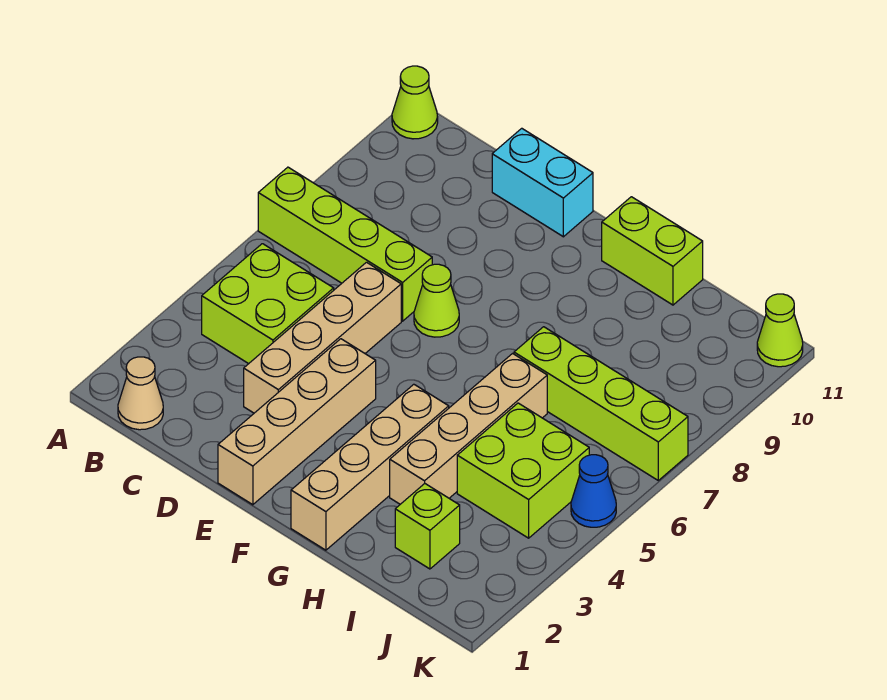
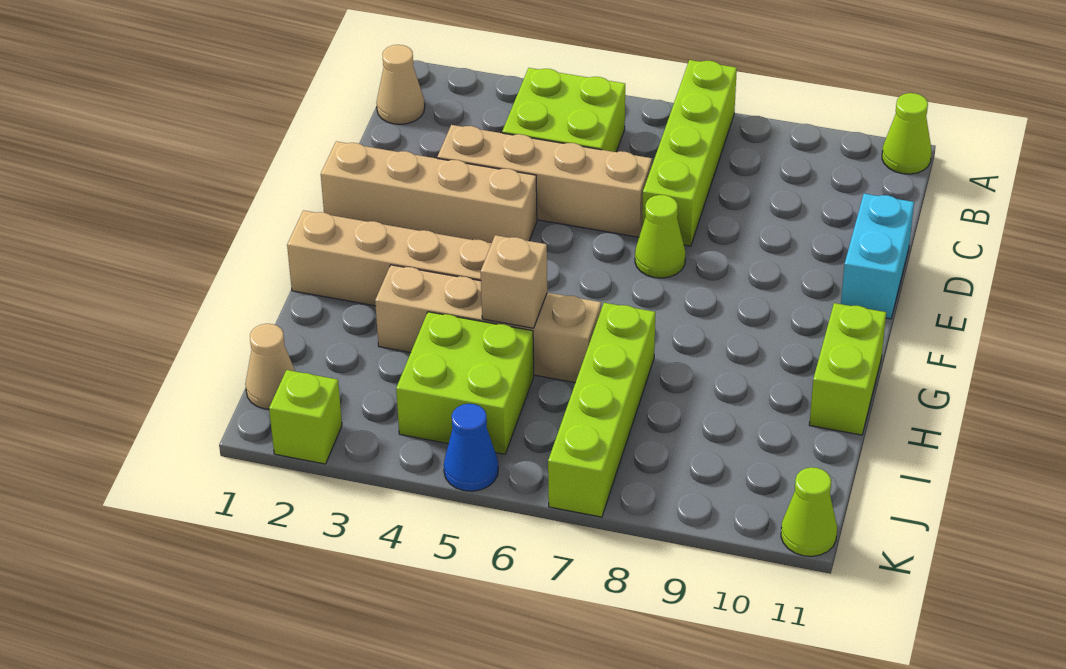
none -> tan brick H5 level 2
lime brick I2 level 1 -> lime brick K2 level 1
none -> tan cone J1 level 1

